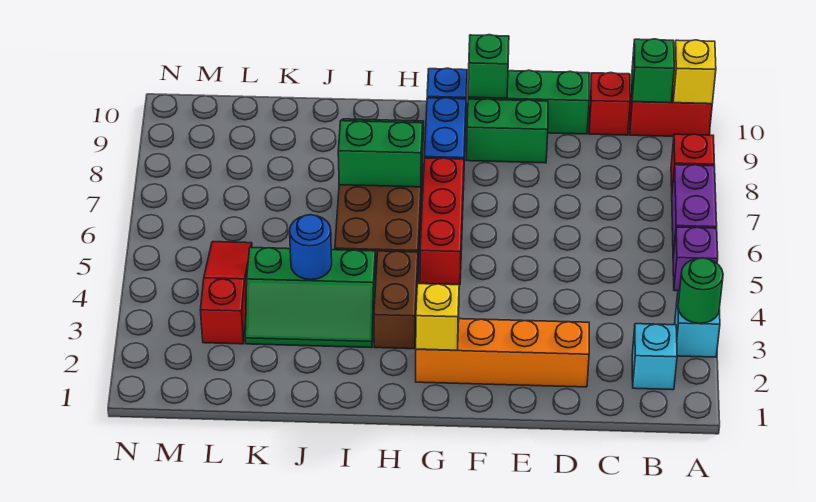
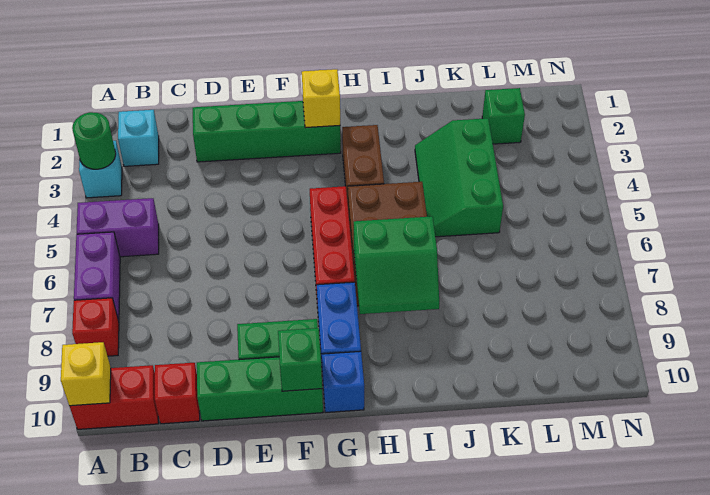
purple brick A5 level 1 -> purple brick A5:B5 level 1
green brick B10 level 2 -> green brick L2 level 1
orange brick D2:G2 level 1 -> green brick D2:G2 level 1
green slope I3:K4 level 1 top 4 -> green slope J3:K5 level 1 top K
blue round brick J4 level 2 -> none
red slope L3:L5 level 1 top 3 -> none

